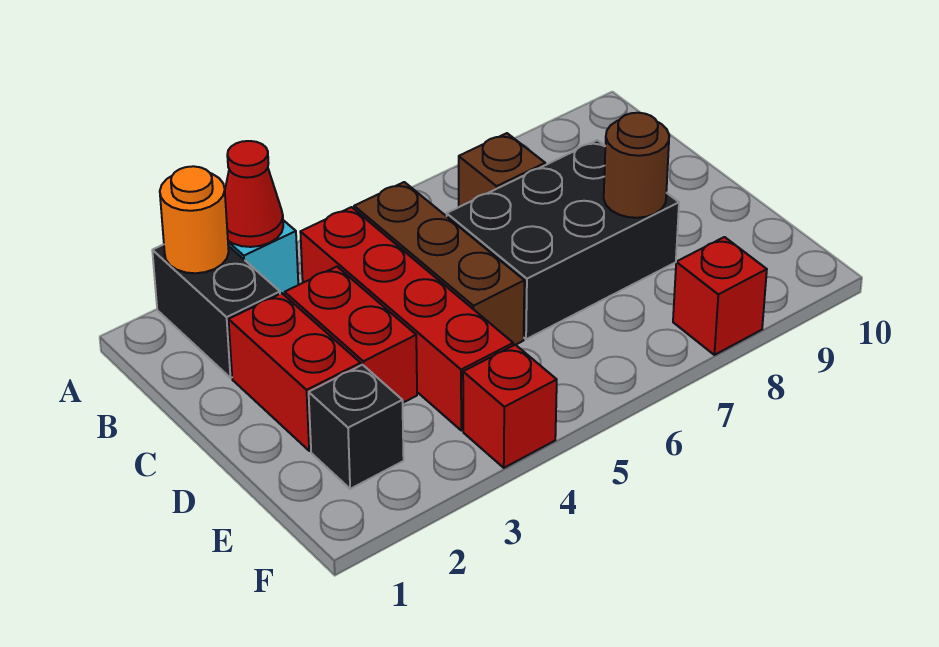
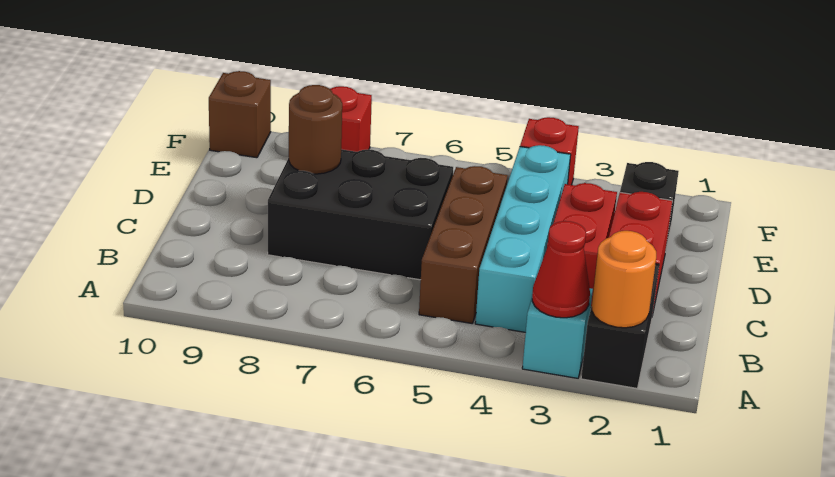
red brick B4:E4 level 1 -> cyan brick B4:E4 level 1
brown brick B7 level 1 -> brown brick F10 level 1

